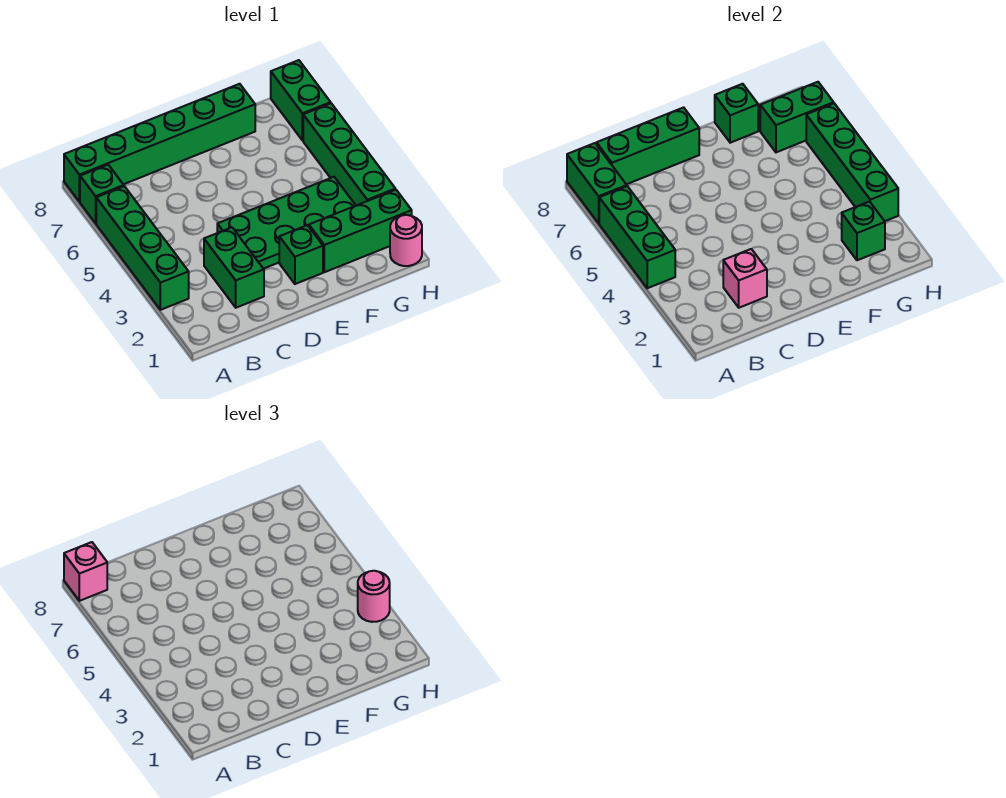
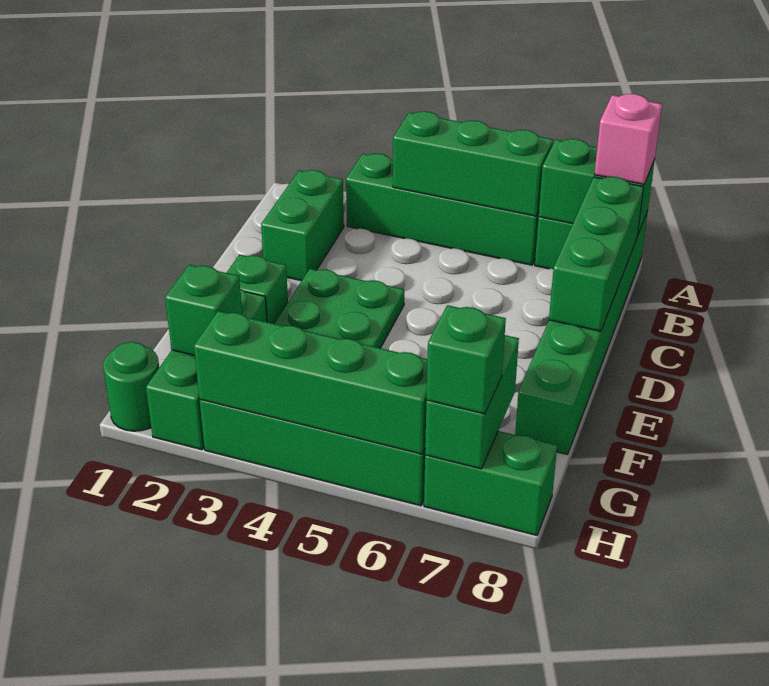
green brick C2:C3 level 1 -> green brick B2:C2 level 1
pink brick C2 level 2 -> none
green brick F8 level 2 -> green brick H7 level 3
pink round brick H1 level 1 -> green round brick H1 level 1
pink round brick H3 level 3 -> none

